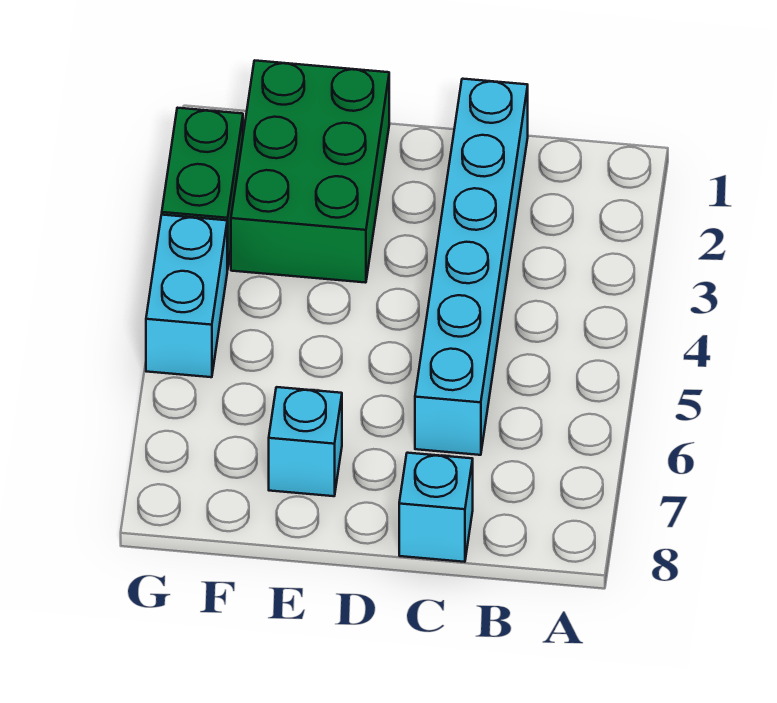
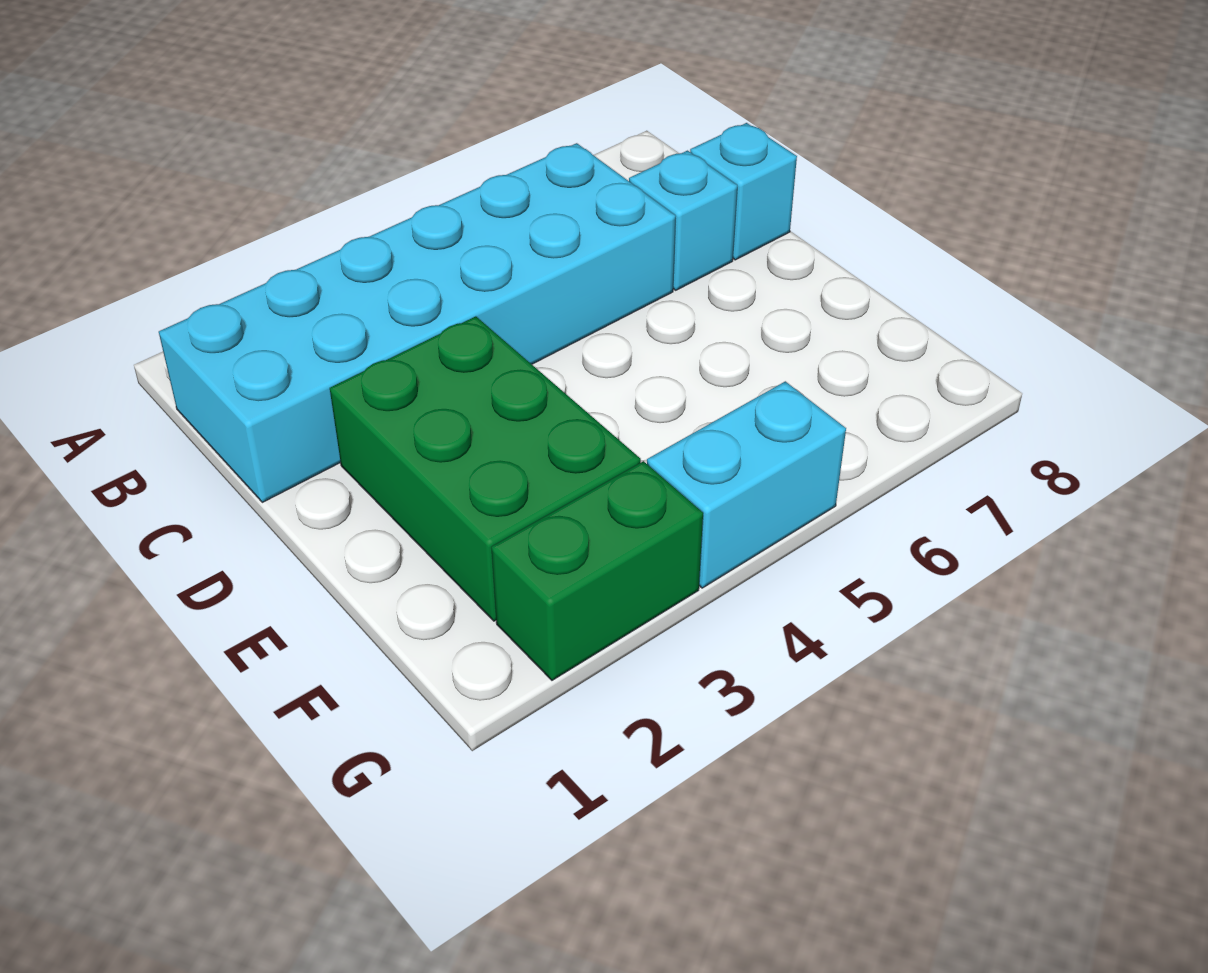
cyan brick C1:C6 level 1 -> cyan brick B1:C6 level 1
green brick E1:F3 level 1 -> green brick D2:F3 level 1
cyan brick E7 level 1 -> cyan brick C7 level 1

